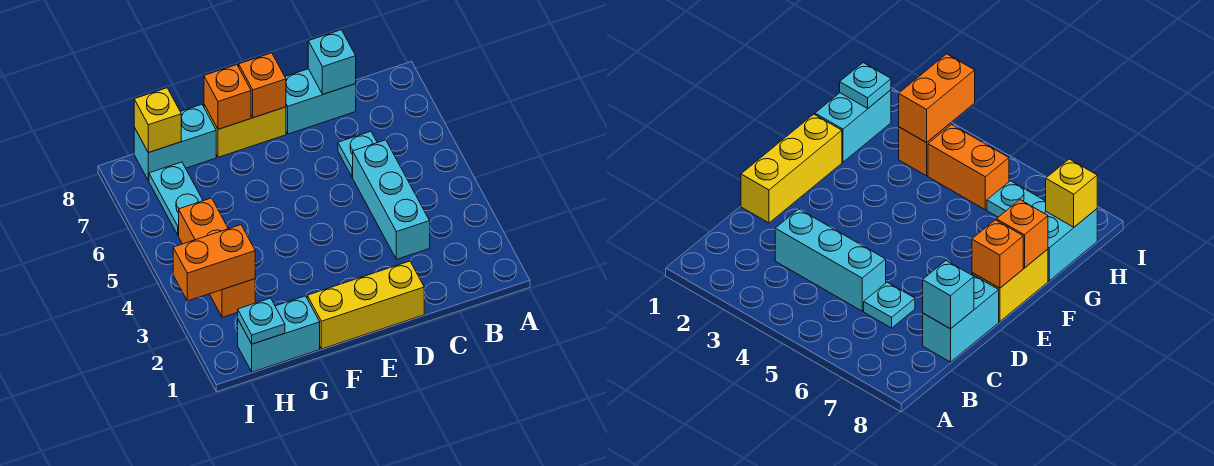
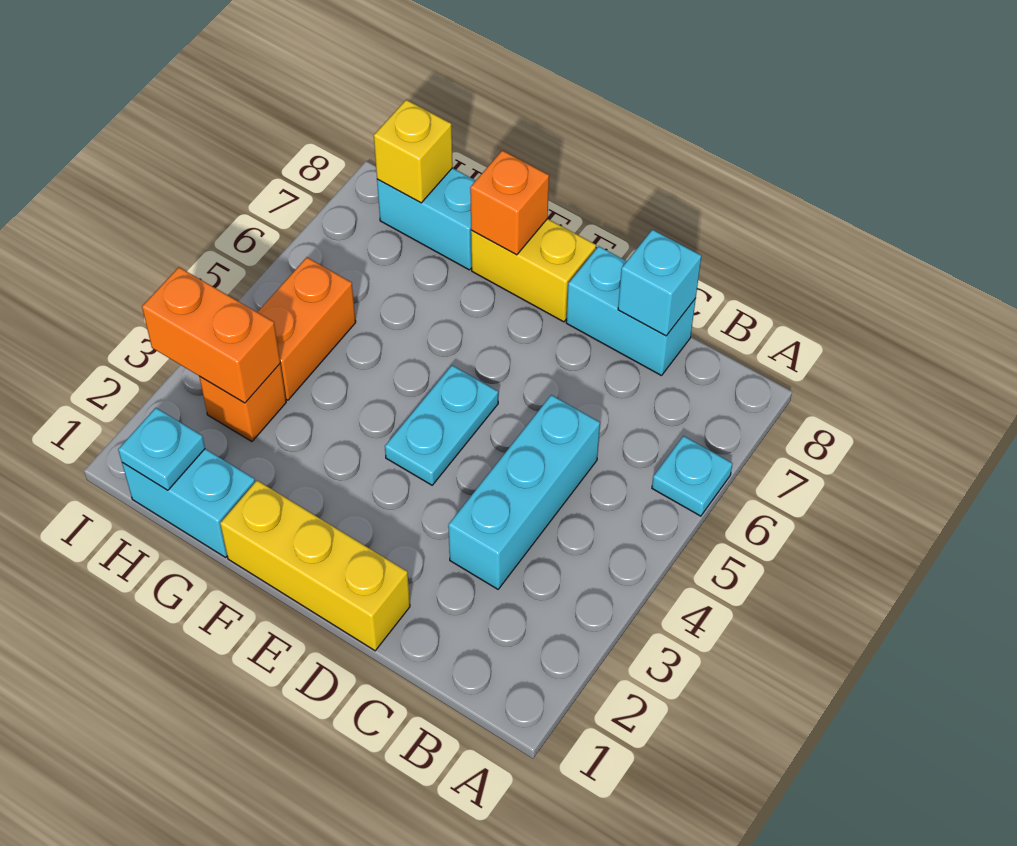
cyan plate C6 level 1 -> cyan plate A6 level 1
orange brick E8 level 2 -> none
cyan plate H6:H7 level 1 -> cyan plate E4:E5 level 1

